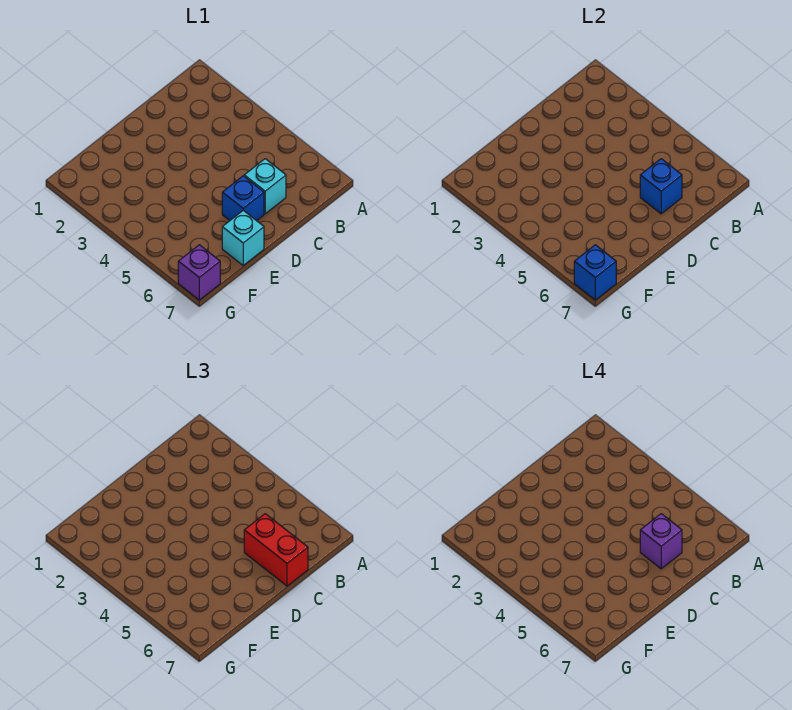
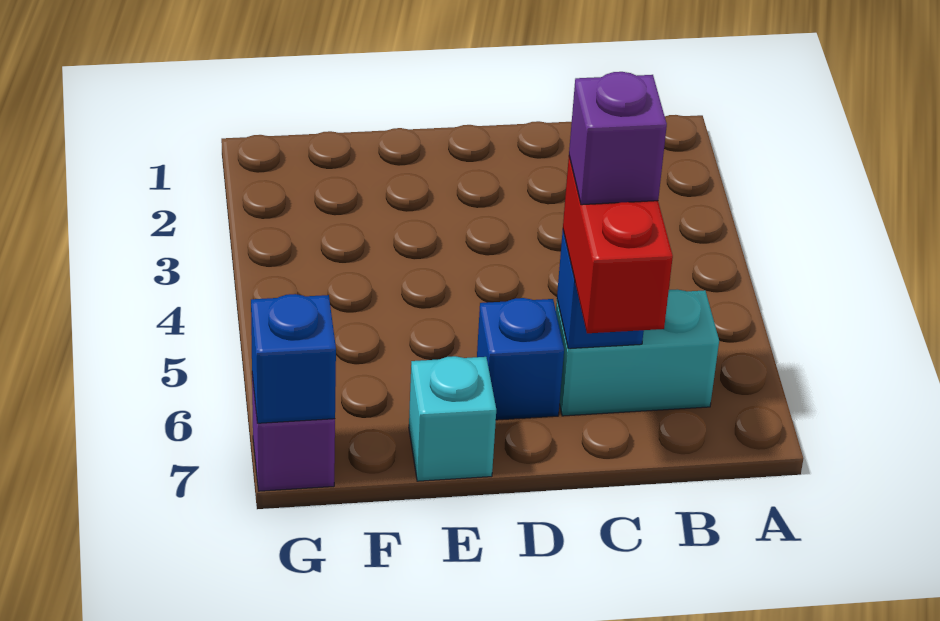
cyan brick C6 level 1 -> cyan brick B6:C6 level 1

